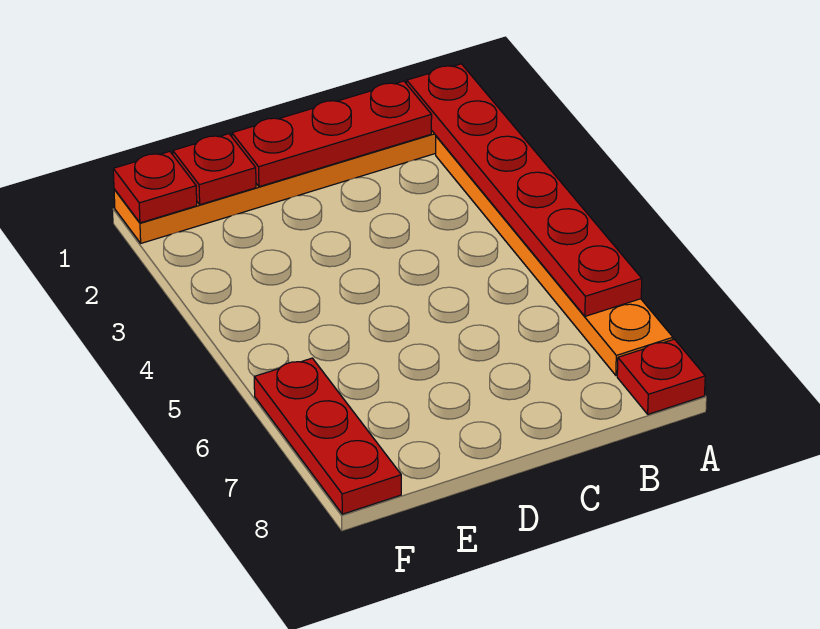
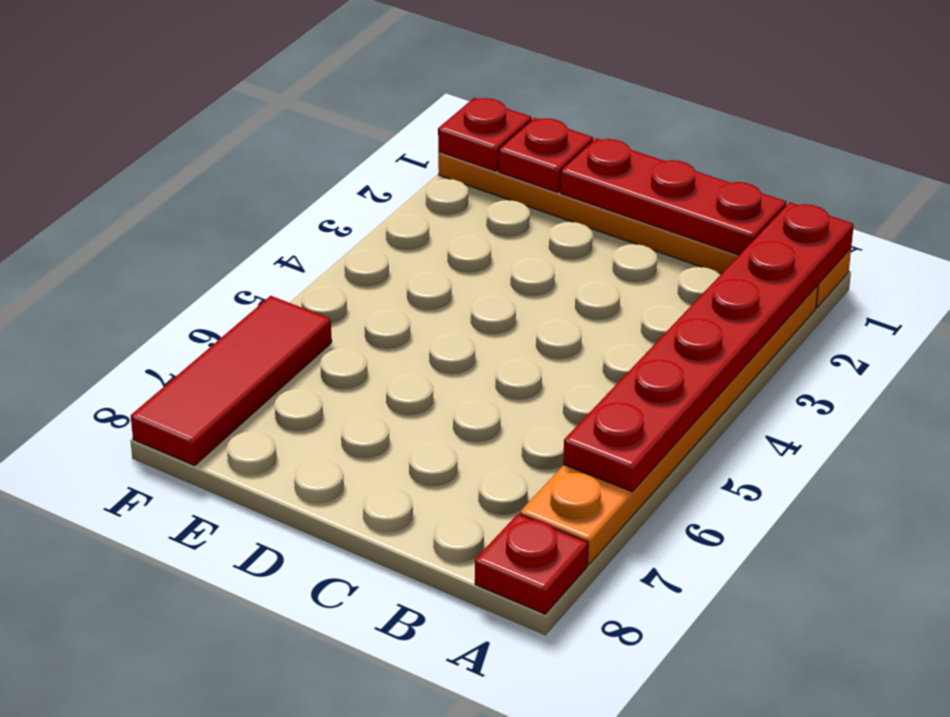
red plate F6:F8 level 1 -> red tile F6:F8 level 1

